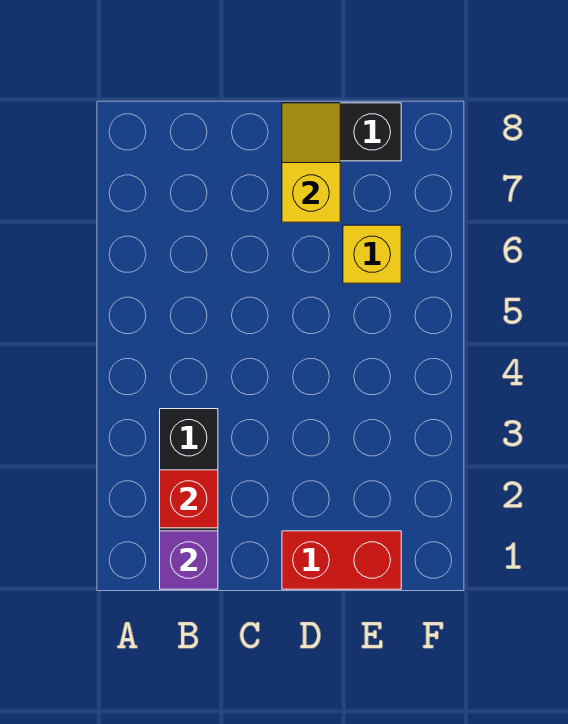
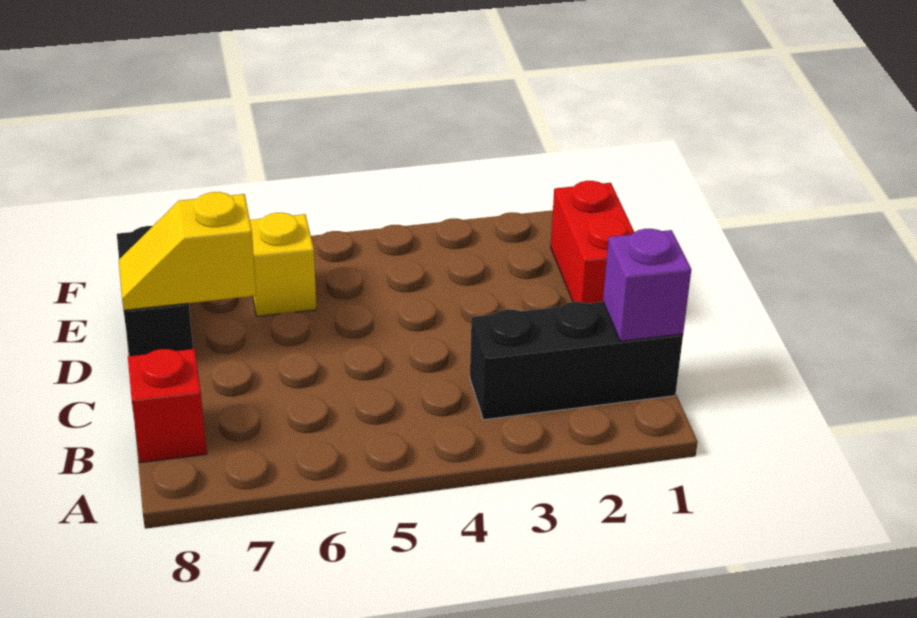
red brick B2 level 2 -> red brick B8 level 1

